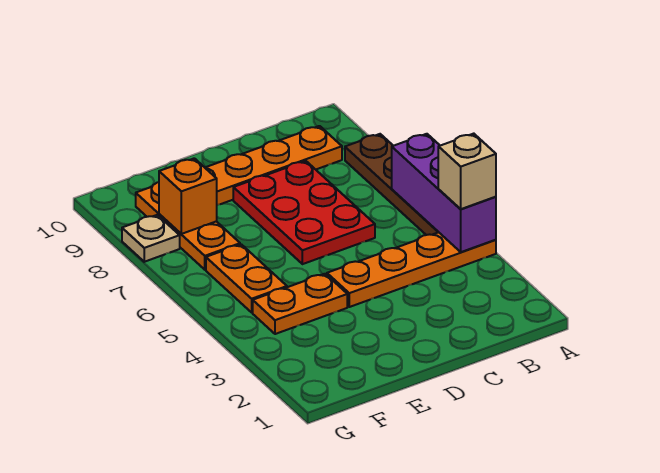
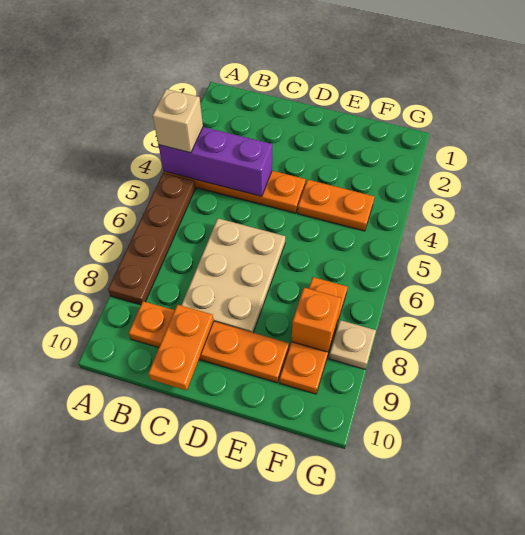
purple brick A4:A6 level 2 -> purple brick A4:C4 level 2
red plate C6:D8 level 1 -> tan plate C6:D8 level 1
orange plate F5:F6 level 1 -> orange plate C9:C10 level 2

